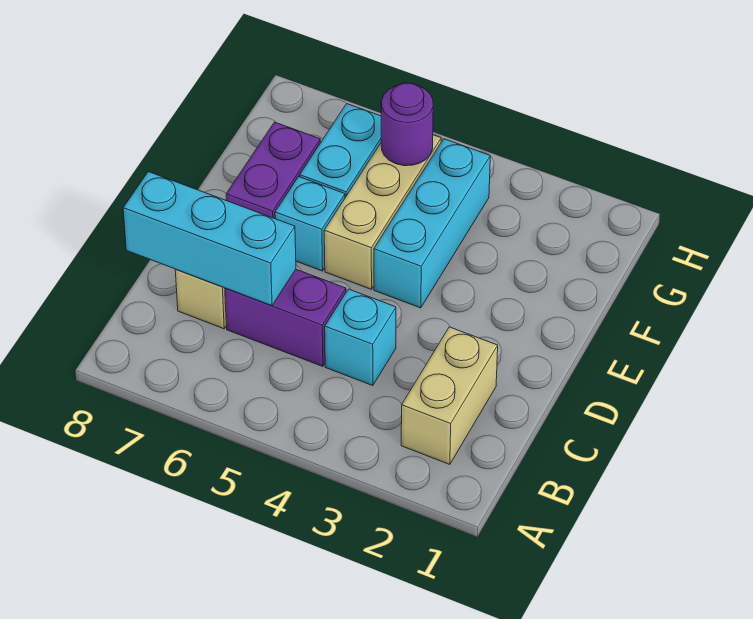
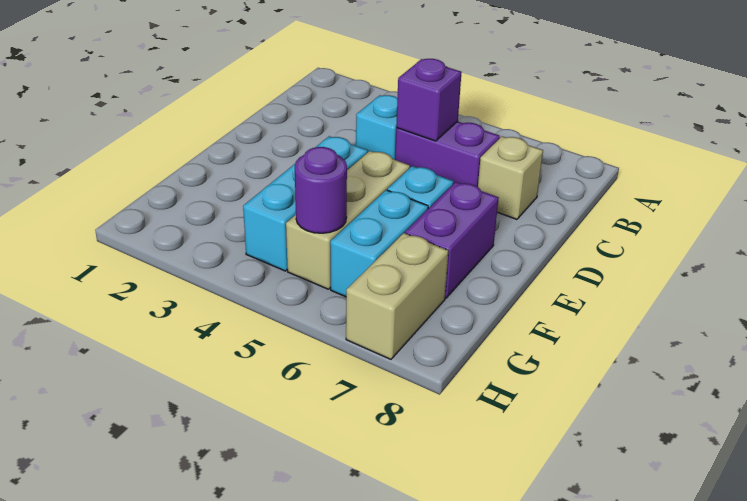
tan brick B2:C2 level 1 -> tan brick G7:H7 level 1
none -> purple brick C5 level 2
cyan brick C6:C8 level 2 -> none

